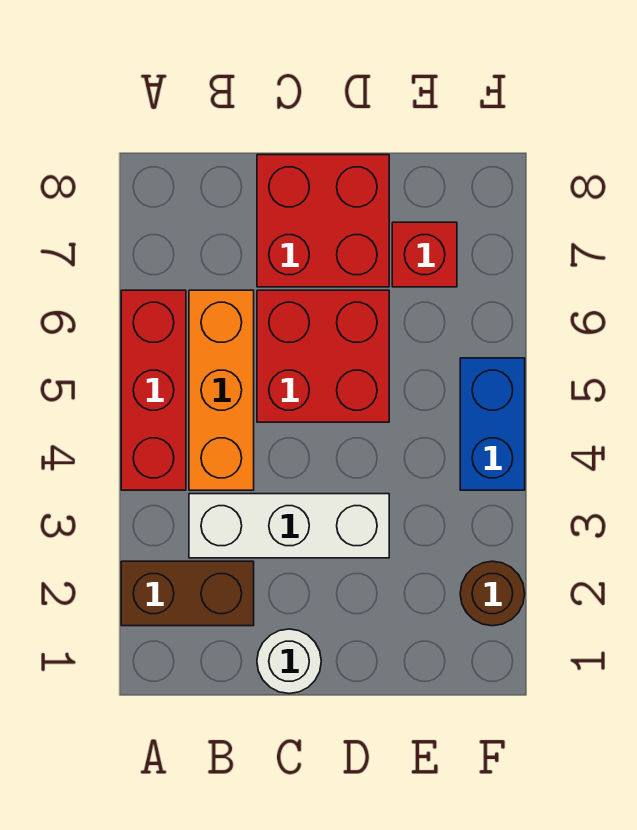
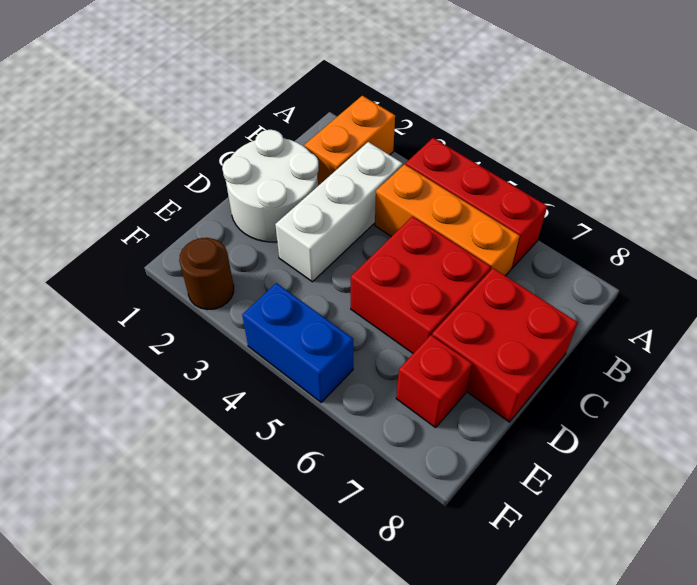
brown brick A2:B2 level 1 -> orange brick A2:B2 level 1
white round brick C1 level 1 -> white round brick C1:D2 level 1

